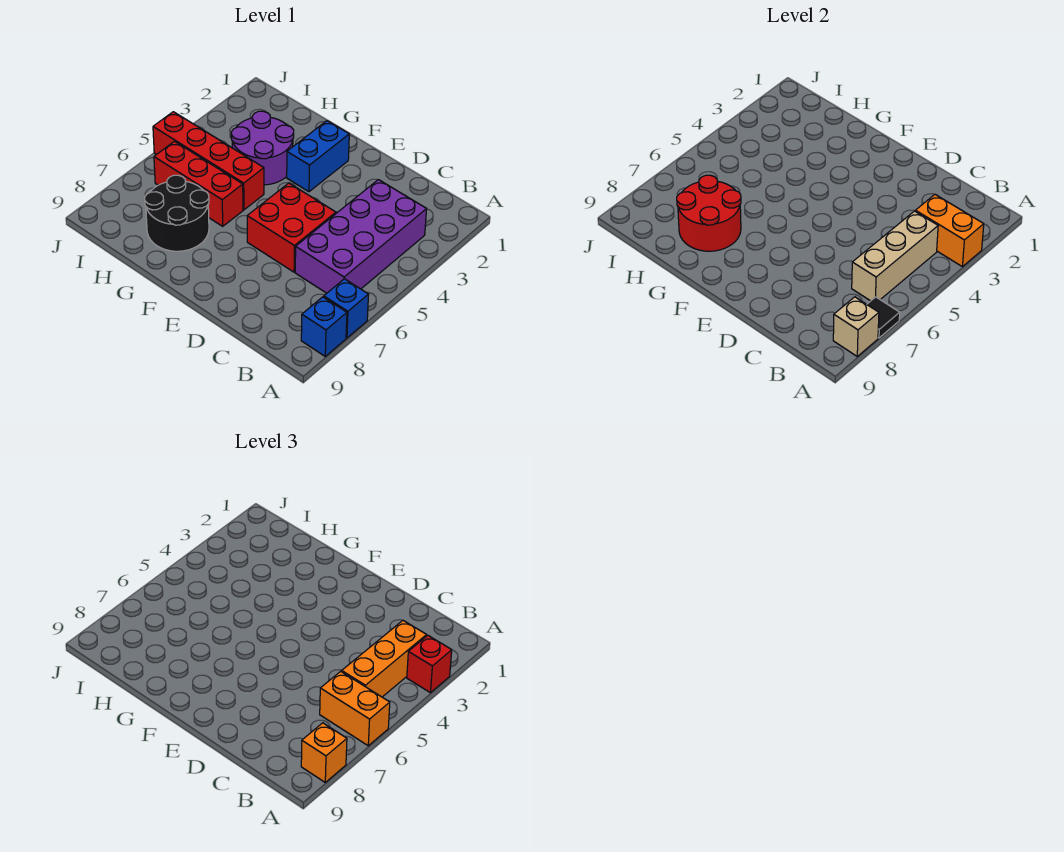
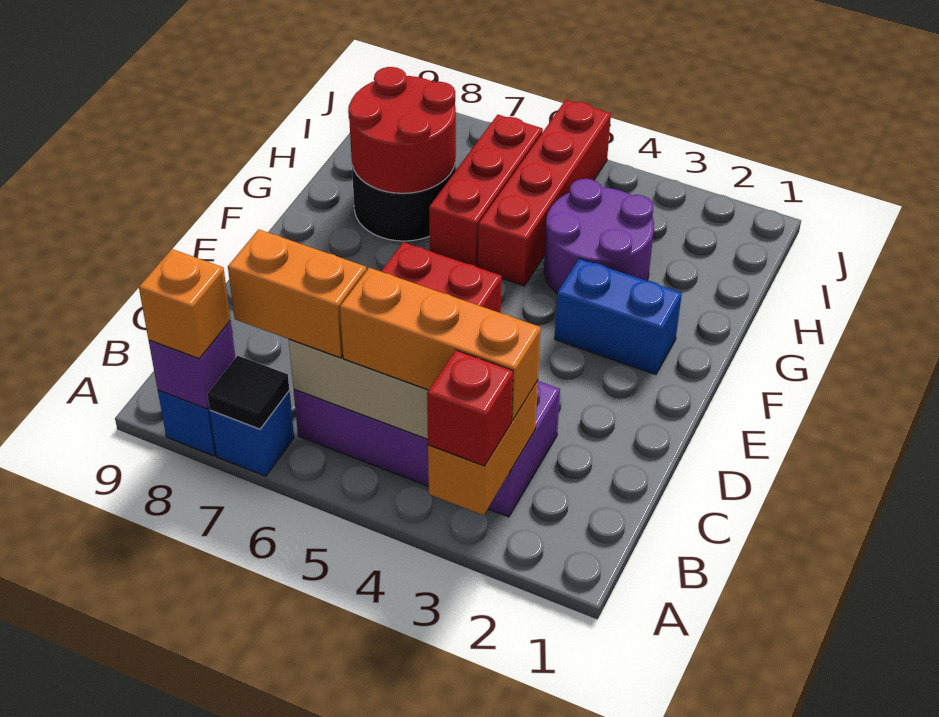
orange brick A6:B6 level 3 -> orange brick B6:B7 level 3
tan brick A8 level 2 -> purple brick A8 level 2

